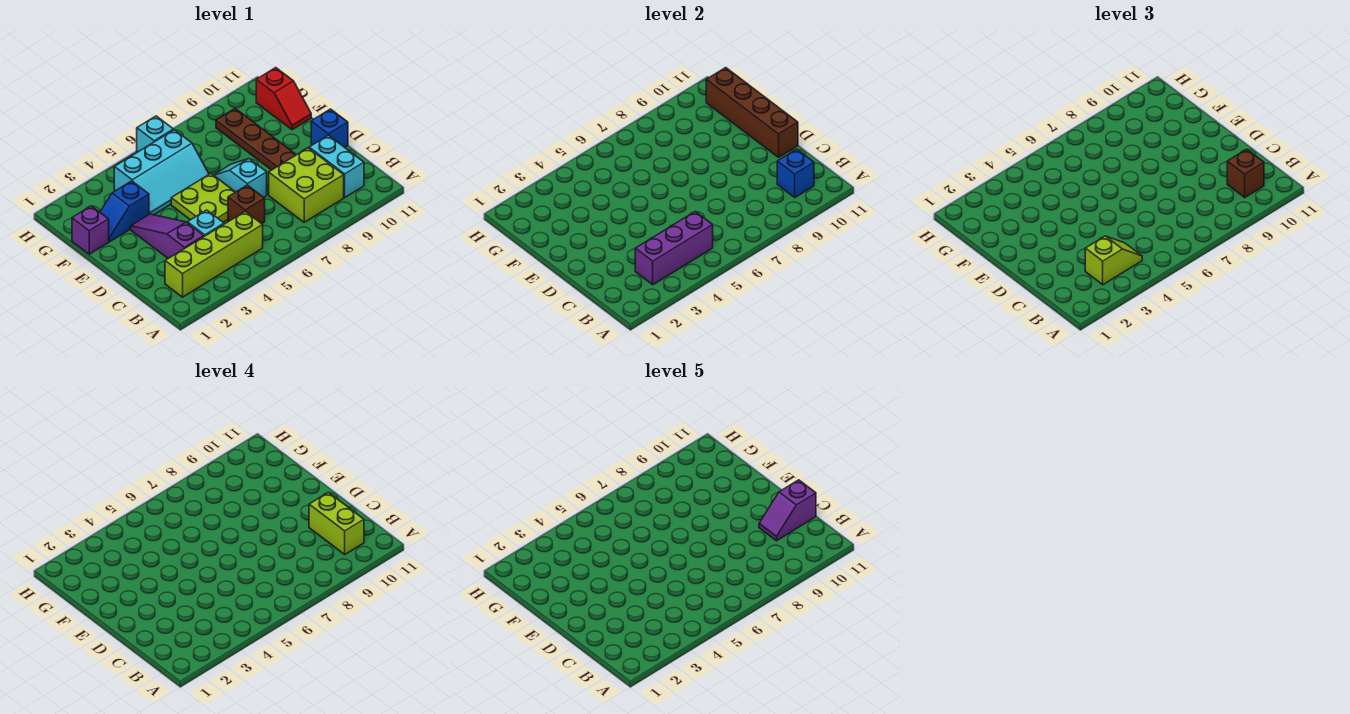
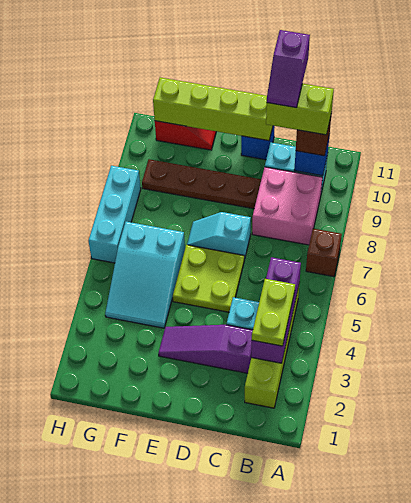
lime slope B3:B4 level 3 top 3 -> lime plate B3:B4 level 3
lime brick B8:C9 level 1 -> pink brick B8:C9 level 1
brown brick C6 level 1 -> brown brick A7 level 1
brown brick D11:G11 level 2 -> lime brick D11:G11 level 2
purple brick F1 level 1 -> none
blue slope F2:F3 level 1 top 3 -> none
cyan slope F4:G6 level 1 top G -> cyan slope F4:G6 level 1 top 6
cyan brick H6 level 1 -> cyan brick H6:H8 level 1

